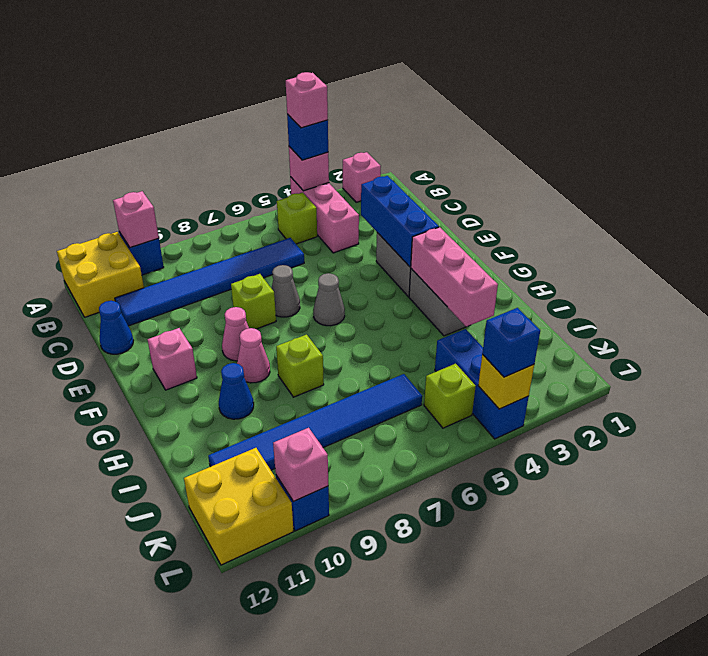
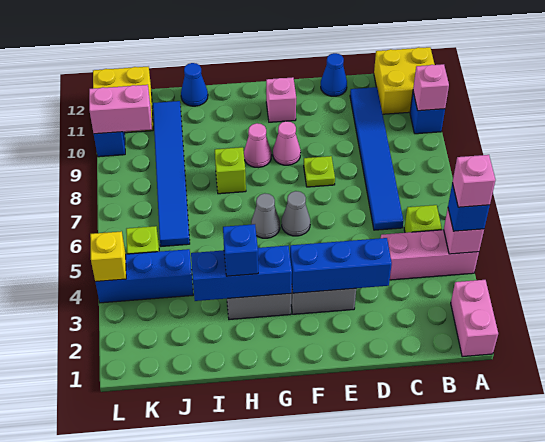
pink brick A2 level 1 -> pink brick A1:A2 level 1
grey cone E7 level 1 -> grey cone G6 level 1
lime brick E8 level 1 -> lime plate E8 level 1
pink brick G3:I3 level 2 -> blue brick G3:I3 level 2
blue cone H10 level 1 -> blue cone I12 level 1
blue brick L4 level 3 -> blue brick H3 level 3
pink brick L10 level 2 -> pink brick K10:L10 level 2

